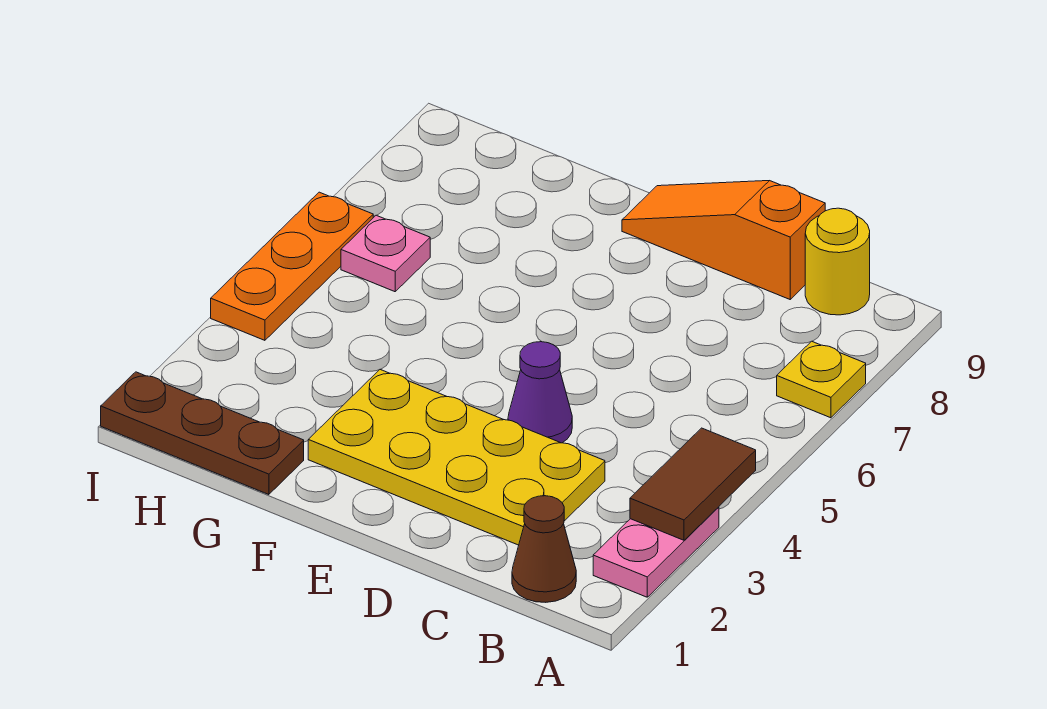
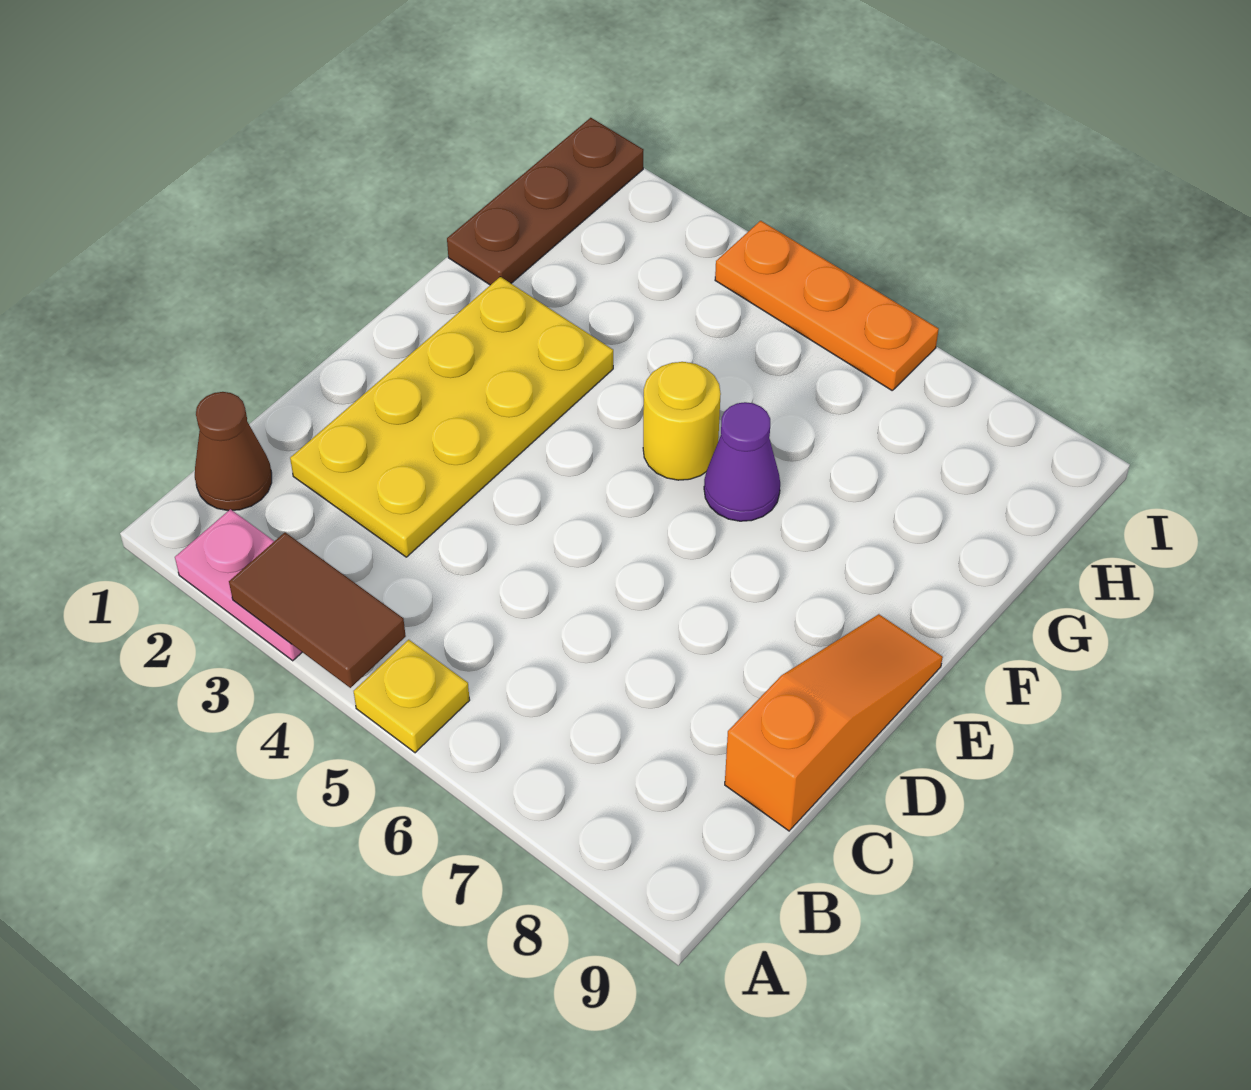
yellow plate A7 level 1 -> yellow plate A5 level 1
yellow round brick B9 level 1 -> yellow round brick F5 level 1
purple cone D4 level 1 -> purple cone F6 level 1
pink plate H6 level 1 -> none

